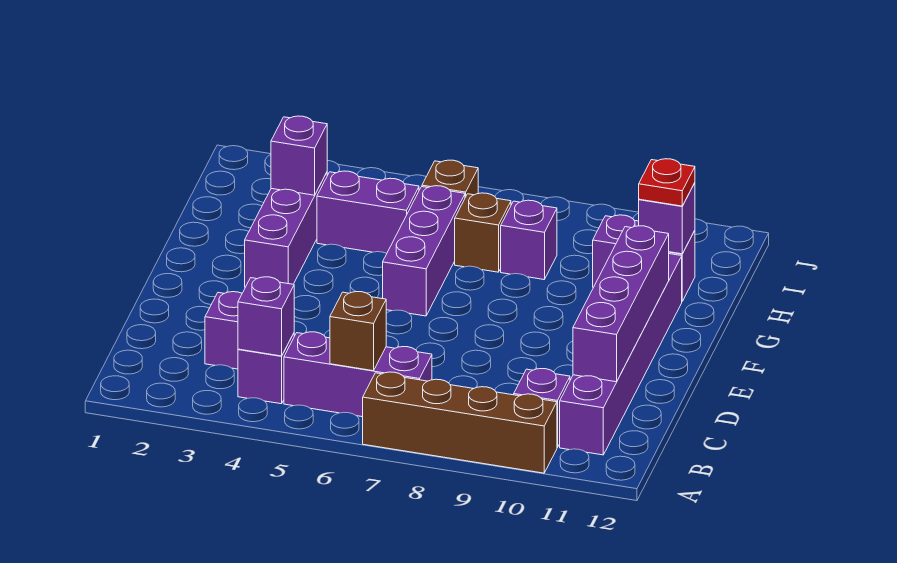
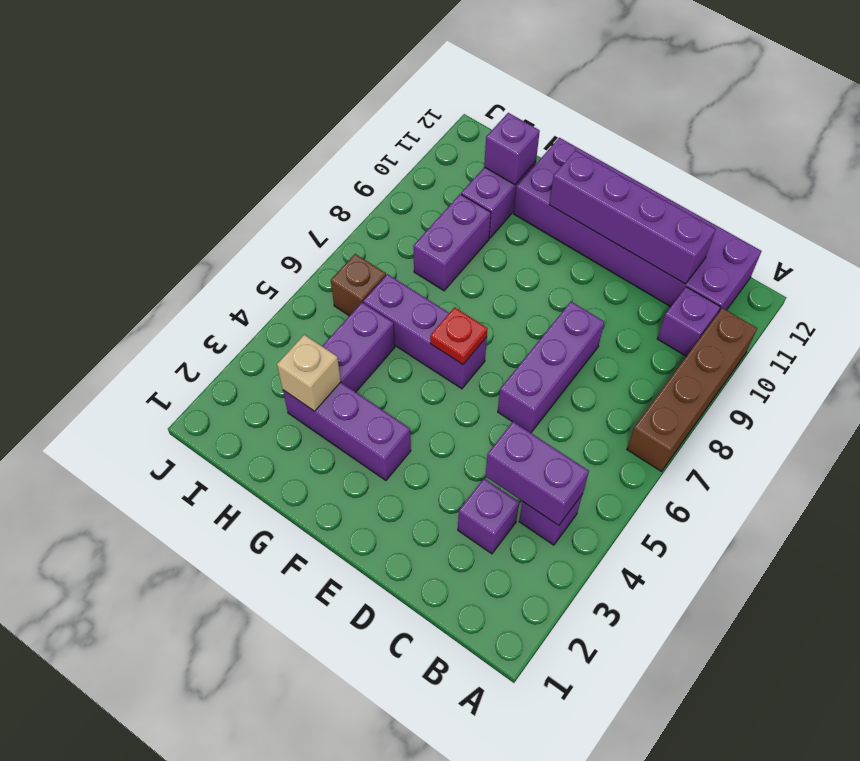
purple brick B4 level 2 -> purple brick B4:C4 level 2
purple brick B5:B7 level 1 -> purple brick D6:D8 level 1
brown brick B6 level 2 -> none
purple brick B11:G11 level 1 -> purple brick B11:G12 level 1
purple brick H3 level 2 -> tan brick H3 level 2
brown brick H7 level 1 -> none
purple brick H8 level 1 -> purple brick H8:H9 level 1
red plate H11 level 3 -> red plate F6 level 2

